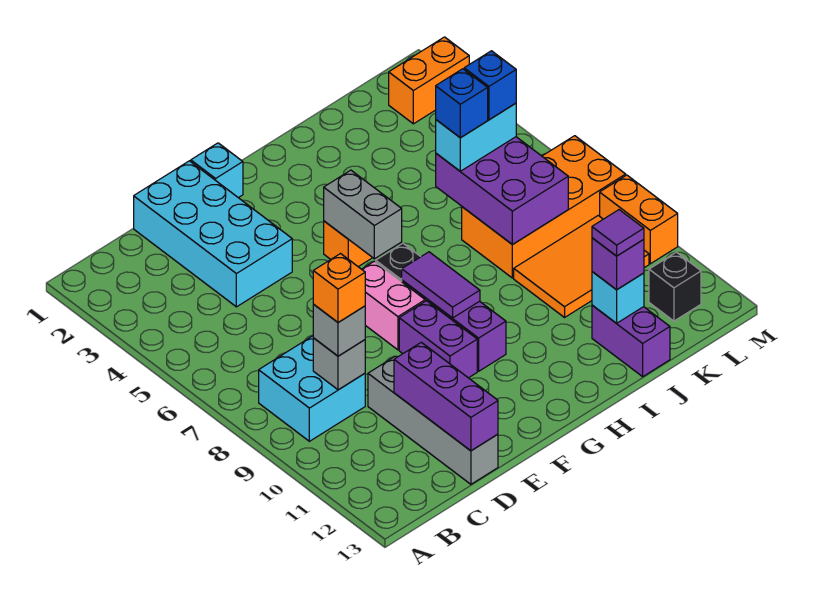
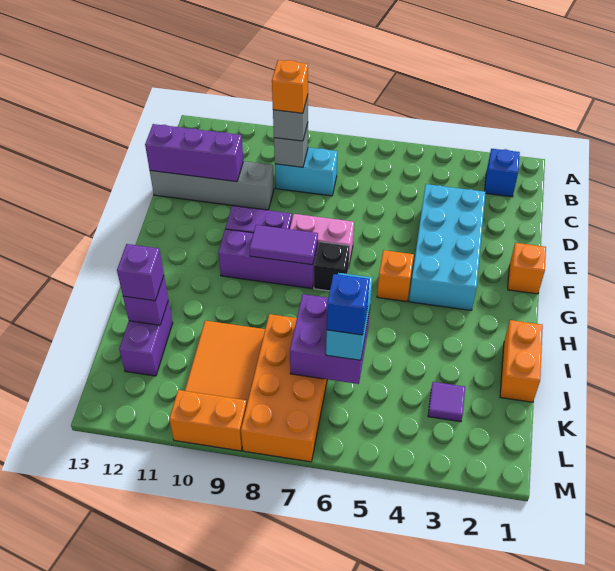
cyan brick B8:C9 level 1 -> cyan brick C8:C9 level 1
cyan brick D1:E4 level 1 -> cyan brick D3:G4 level 1
cyan brick F1 level 1 -> orange brick F1 level 1
grey brick G5:G6 level 2 -> none
purple brick J6:K8 level 2 -> purple brick J6:K7 level 2
blue brick J6 level 4 -> blue brick B2 level 1
purple brick J12:J13 level 1 -> purple brick J12:K12 level 1
cyan brick J12 level 2 -> purple brick J12 level 2
purple tile J12 level 4 -> purple tile K3 level 1
orange brick L2:M2 level 1 -> orange brick I1:J1 level 1
black brick L12 level 1 -> none

